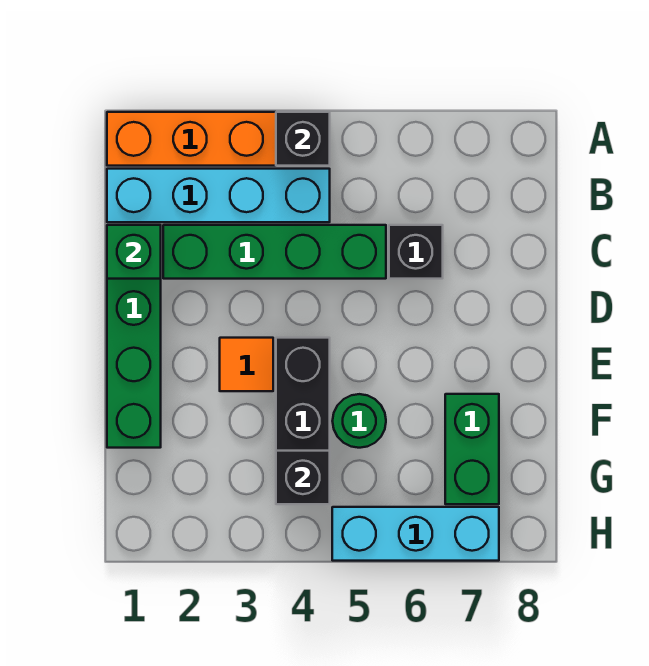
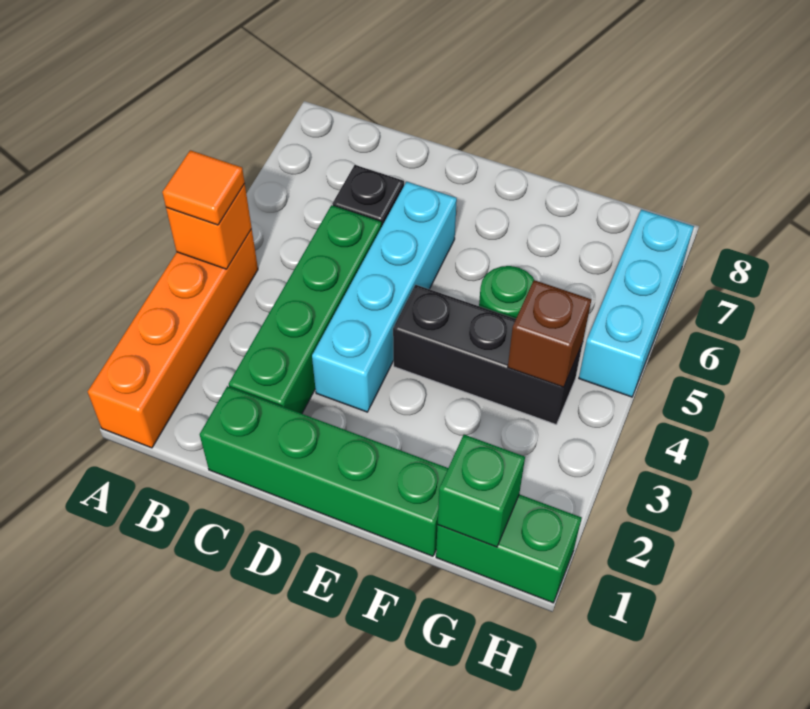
black brick A4 level 2 -> orange brick A4 level 2
cyan brick B1:B4 level 1 -> cyan brick D3:D6 level 1
green brick C1 level 2 -> green brick G1 level 2
orange tile E3 level 1 -> orange tile A4 level 3
green brick F7:G7 level 1 -> green brick G1:H1 level 1
black brick G4 level 2 -> brown brick G4 level 2

